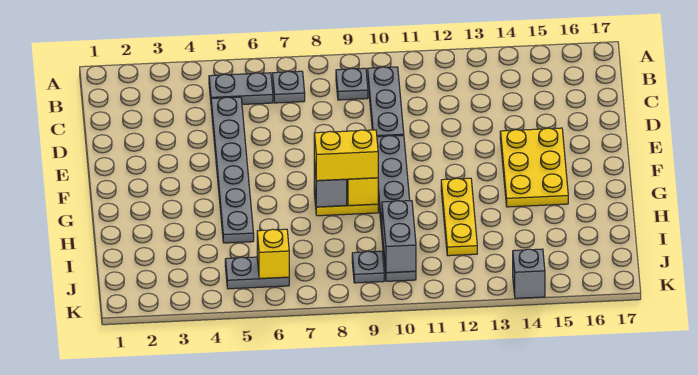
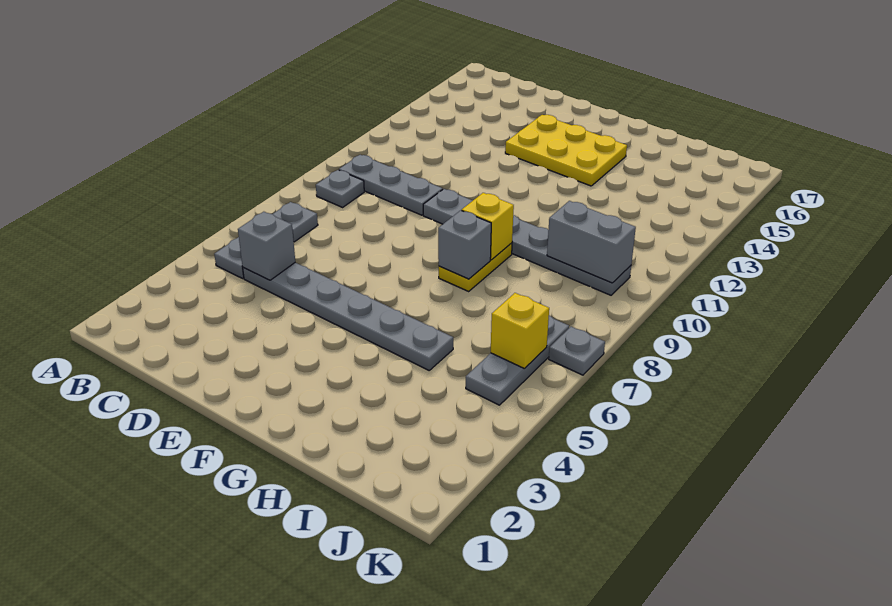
yellow brick G8:G9 level 3 -> none
yellow plate G12:I12 level 1 -> none
grey plate J5:J6 level 1 -> grey plate J5:J7 level 1
grey plate J9 level 1 -> grey plate K7 level 1
grey brick K14 level 1 -> grey brick C5 level 2

